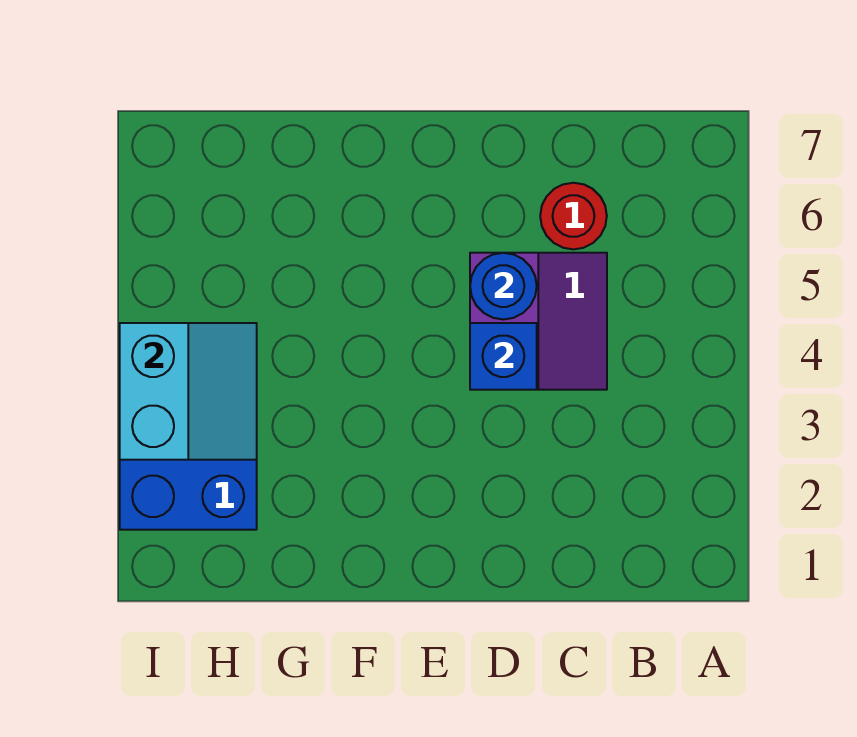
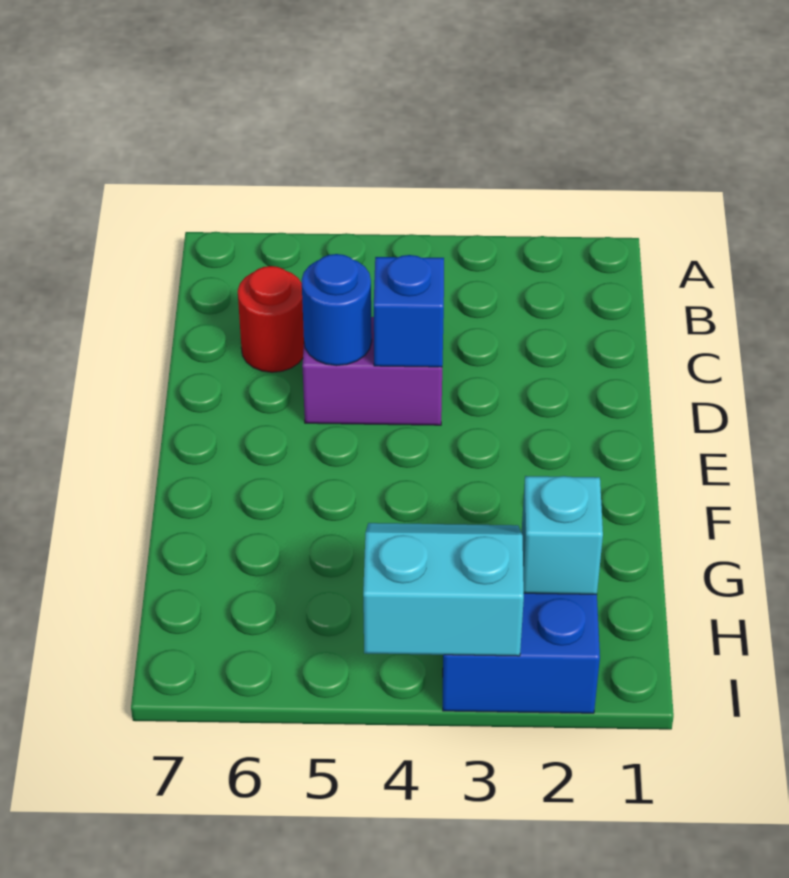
none -> cyan brick H2 level 2

